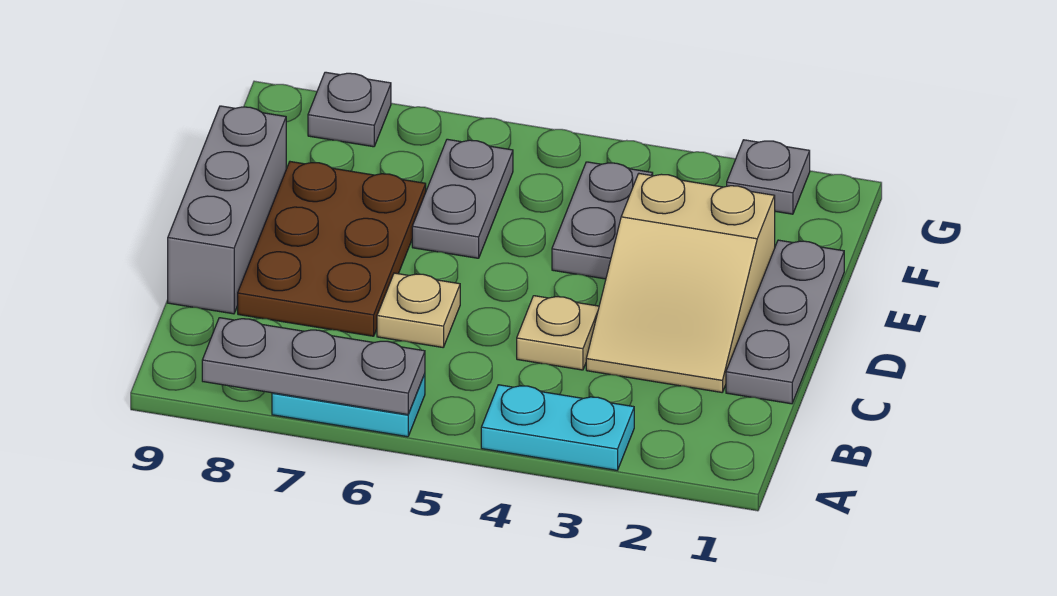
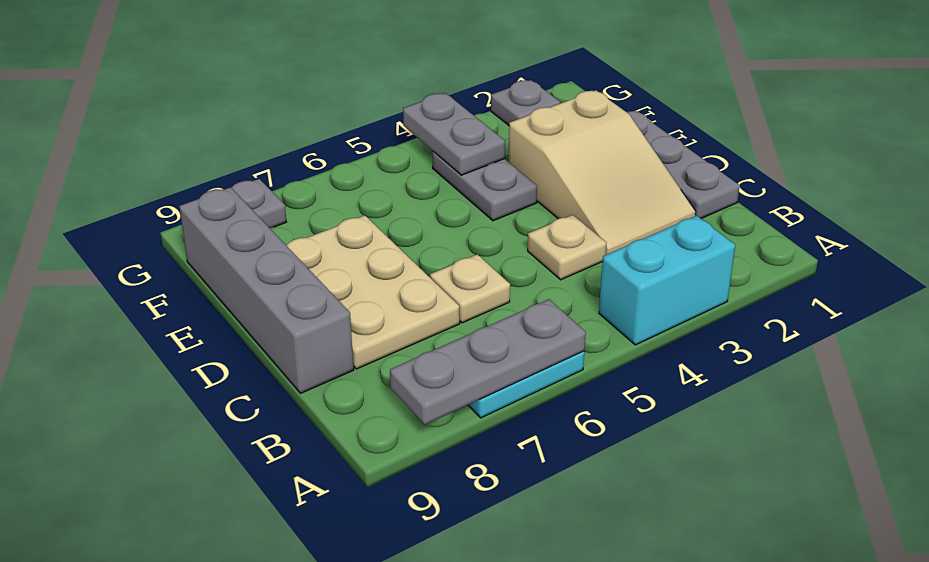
cyan plate A3:A4 level 1 -> cyan brick A3:A4 level 1
brown plate C7:E8 level 1 -> tan plate C7:E8 level 1
grey brick C9:E9 level 1 -> grey brick C9:F9 level 1
grey plate E6:F6 level 1 -> grey plate F4:G4 level 2

